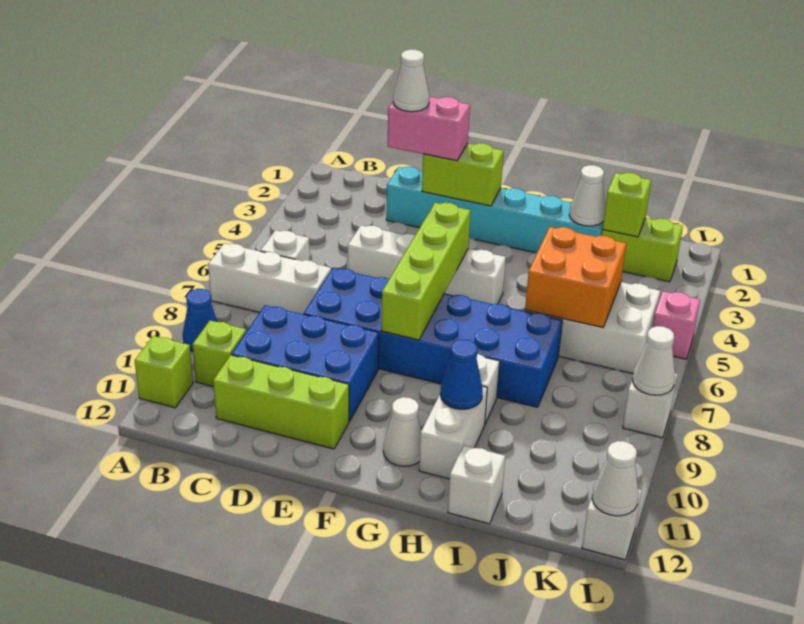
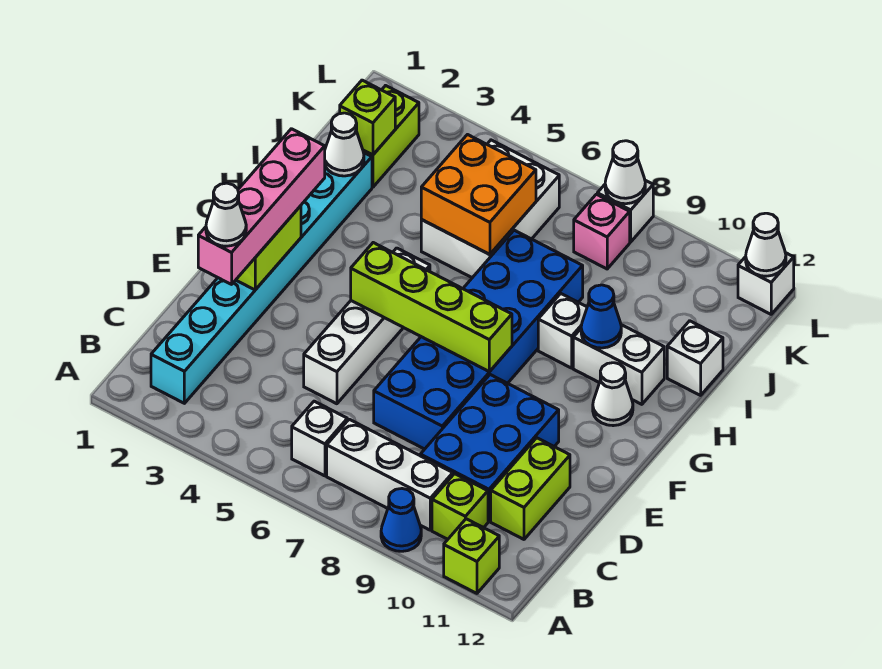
white brick A7:C7 level 1 -> white brick B7:B9 level 1
lime brick C11:E11 level 1 -> lime brick C11:D11 level 1
cyan brick D2:I2 level 1 -> cyan brick B2:I2 level 1
pink brick D2:E2 level 3 -> pink brick D2:G2 level 3
pink brick L5 level 1 -> pink brick K8 level 1

